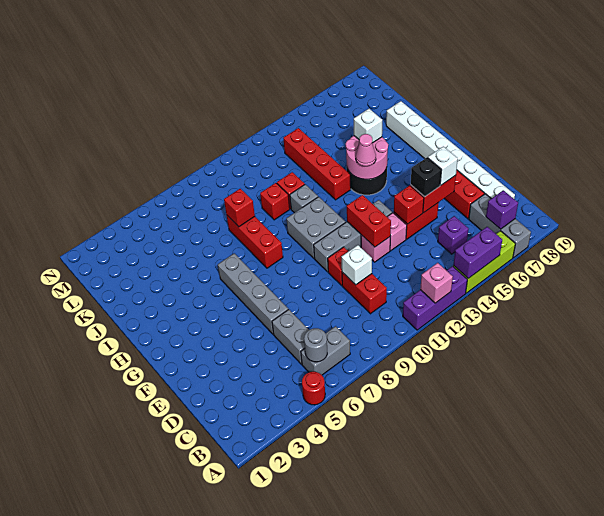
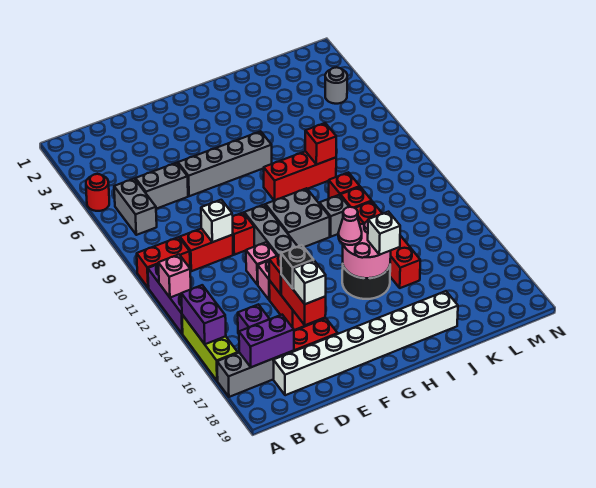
grey round brick B6 level 2 -> grey round brick M4 level 1
purple brick B17 level 2 -> purple brick B17:C17 level 2
red brick E12:F12 level 2 -> red brick A10:B10 level 1
red brick I13:L13 level 1 -> red brick J12:J15 level 1

